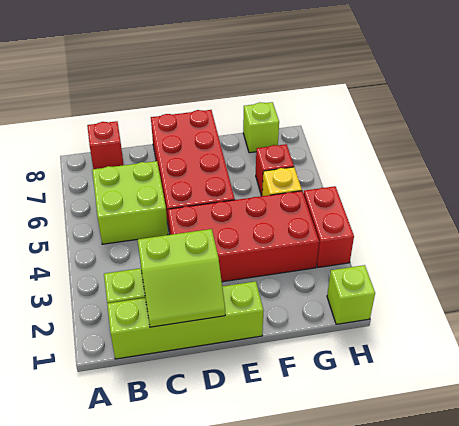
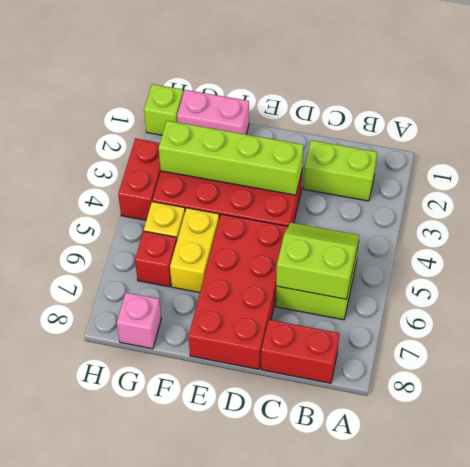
lime brick B1:E1 level 1 -> lime brick D3:G3 level 2
red brick B8 level 1 -> red brick B8:C8 level 1
lime slope C1:D2 level 2 top 2 -> lime slope B5:C6 level 2 top 6
none -> pink brick F1:G1 level 1
none -> yellow brick F5:F6 level 1
lime brick G8 level 1 -> pink brick G8 level 1

